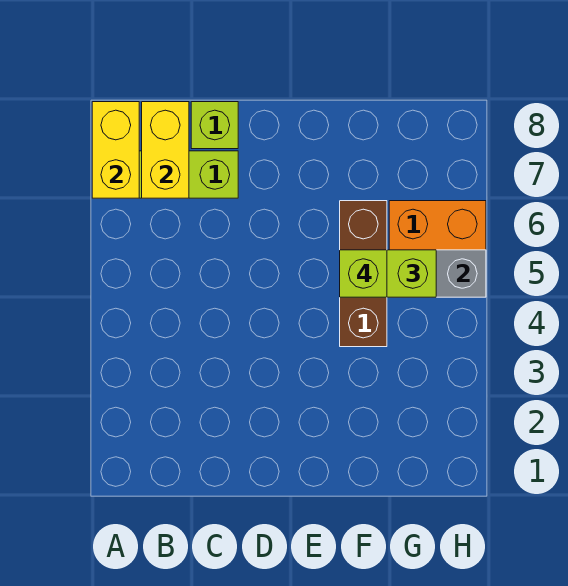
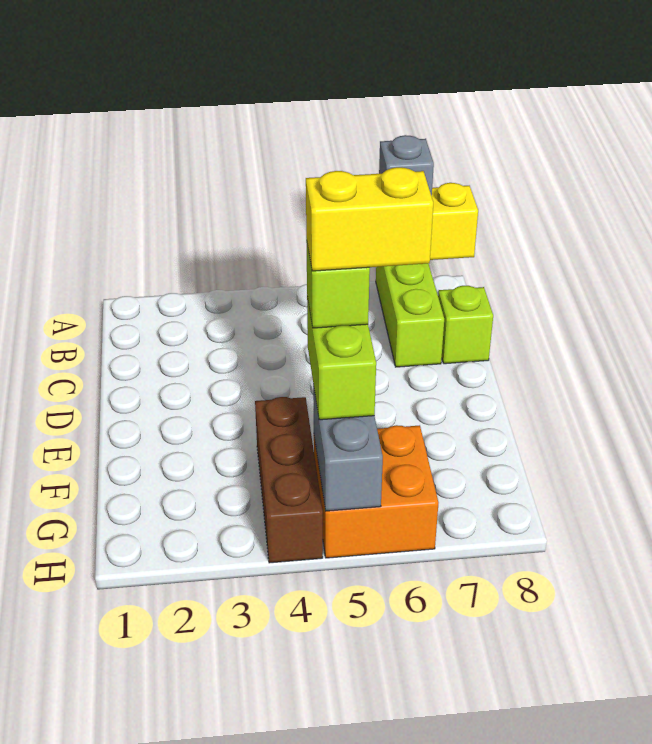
none -> grey brick A7 level 3
yellow brick B7:B8 level 2 -> yellow brick F5:F6 level 5
brown brick F4:F6 level 1 -> brown brick F4:H4 level 1

